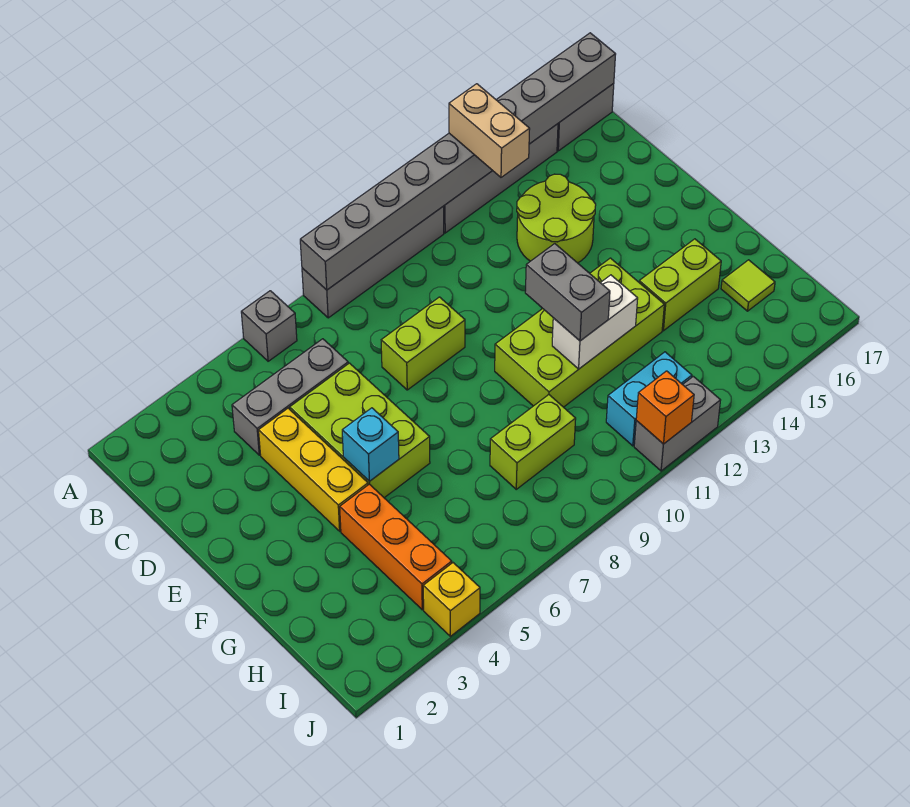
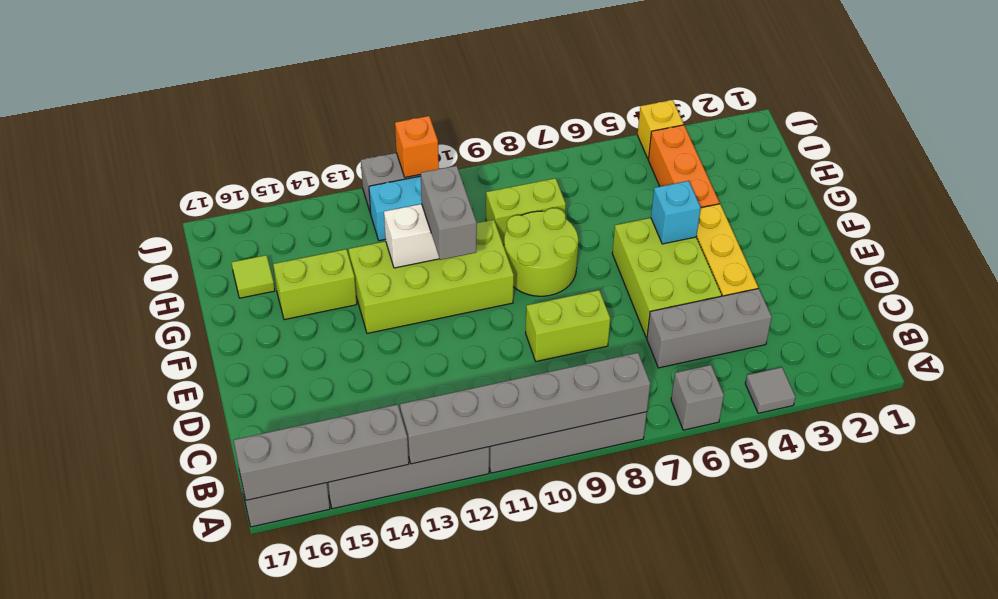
none -> grey tile A4 level 1
tan brick A13:B13 level 3 -> none
lime round brick C13:D14 level 1 -> lime round brick F8:G9 level 1

